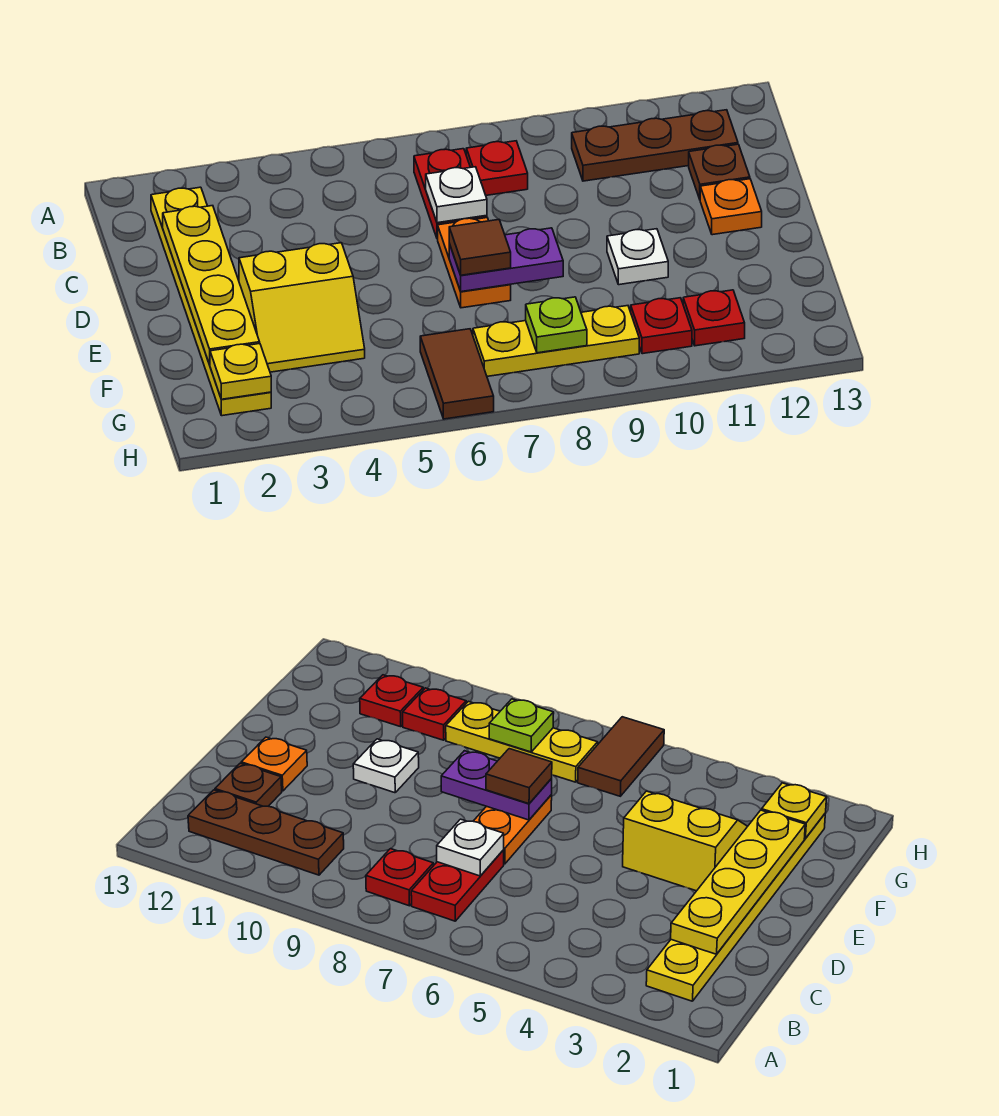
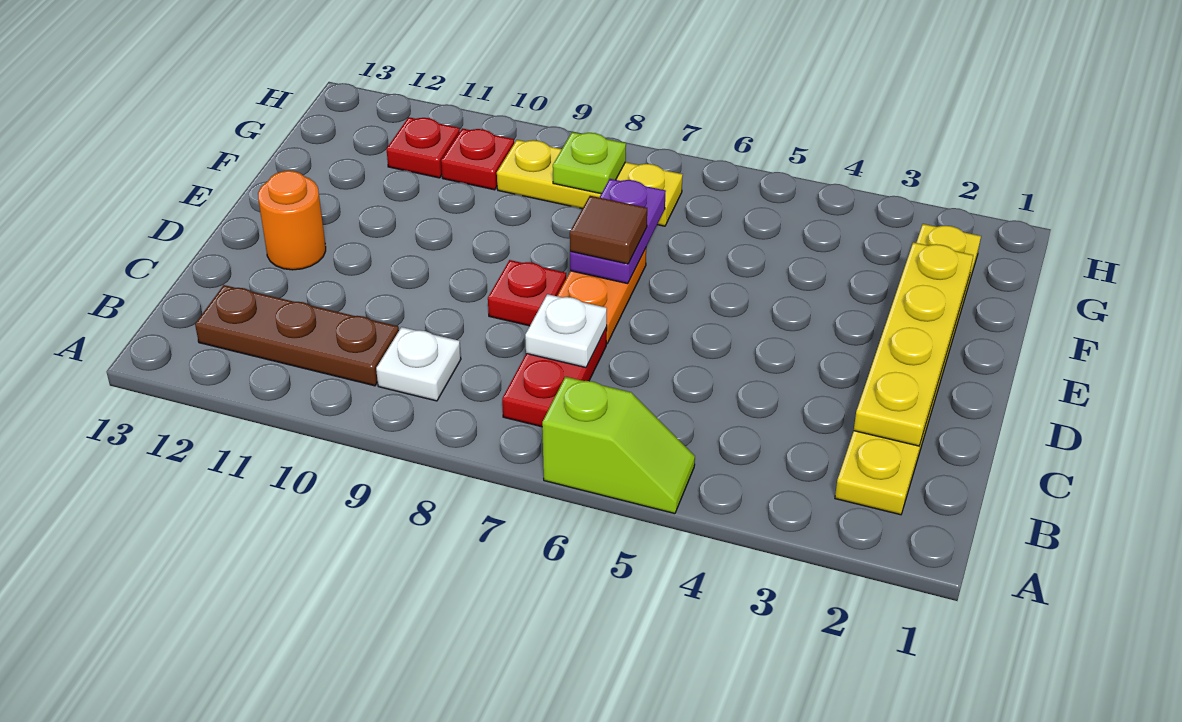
none -> lime slope A5:A6 level 1 top 6
red plate B8 level 1 -> red plate D8 level 1
brown plate C12 level 1 -> none
orange plate D12 level 1 -> orange round brick D12 level 1
yellow slope E3:F4 level 1 top E -> none
purple plate E7:E8 level 2 -> purple plate E7:F7 level 2
white plate E10 level 1 -> white plate B9 level 1
yellow plate G2 level 2 -> none
brown tile G6:H6 level 1 -> none

